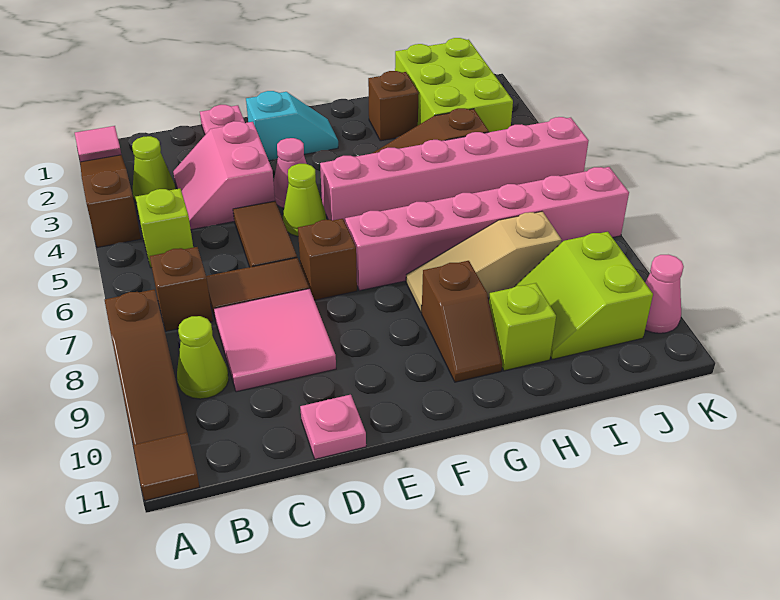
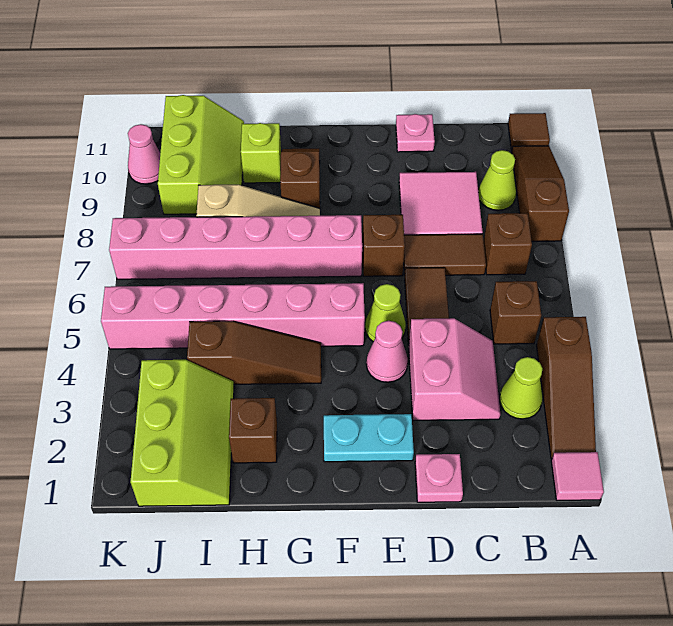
lime brick B5 level 1 -> brown brick B5 level 1
cyan slope E2:F2 level 1 top E -> cyan plate E2:F2 level 1
lime brick I1:J3 level 1 -> lime slope I1:J3 level 1 top J
lime slope I9:J10 level 1 top J -> lime slope I9:J11 level 1 top J

